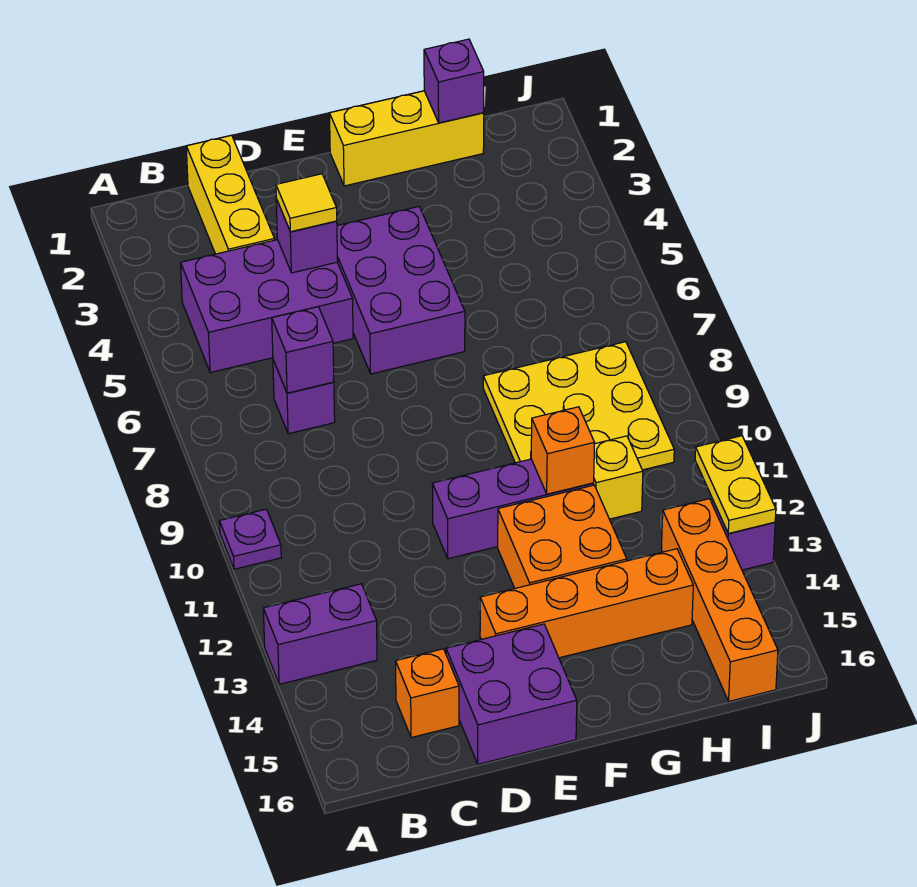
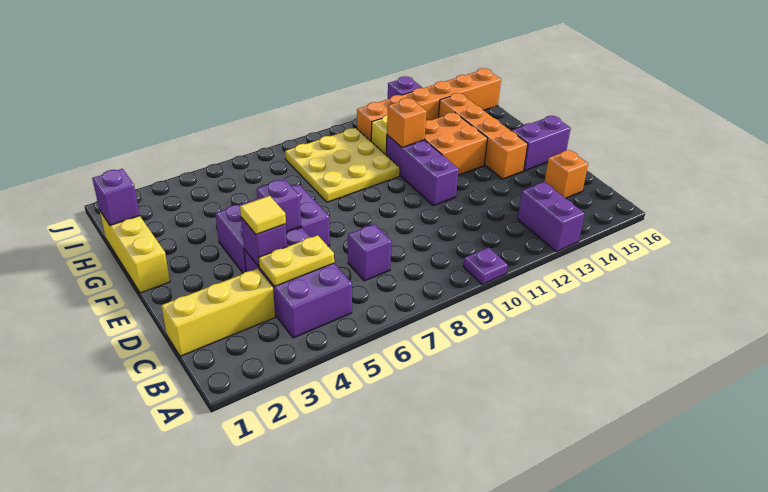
purple brick C7 level 2 -> purple brick E5 level 2
purple brick D15:E16 level 1 -> purple brick E15:E16 level 1
orange brick I13:I16 level 1 -> orange brick I11:I16 level 1
yellow plate J12:J13 level 2 -> yellow plate C4:C5 level 2

